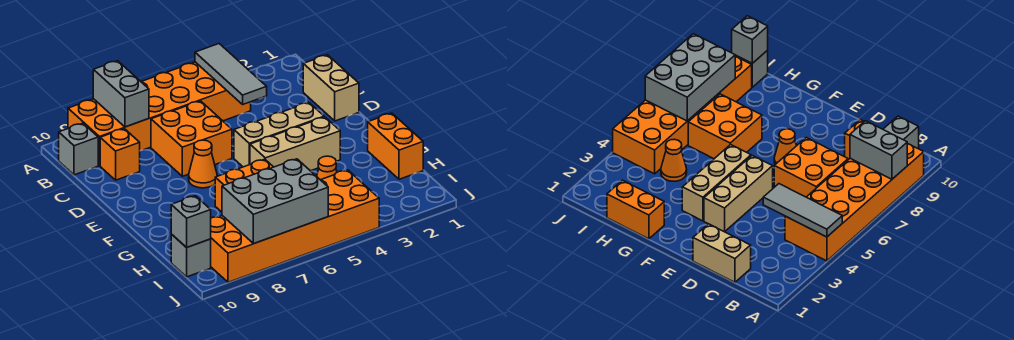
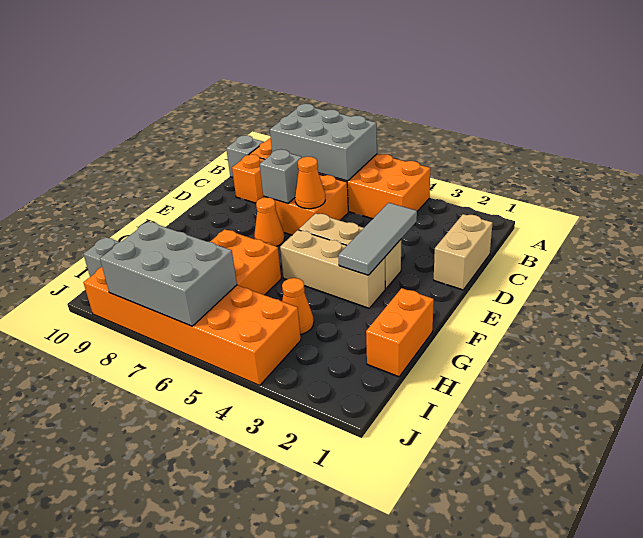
grey tile A4:C4 level 2 -> grey tile D3:F3 level 2
grey brick A8:B8 level 2 -> grey brick A6:B8 level 2
none -> orange cone D6 level 2
grey brick I10 level 2 -> grey brick D7 level 2

